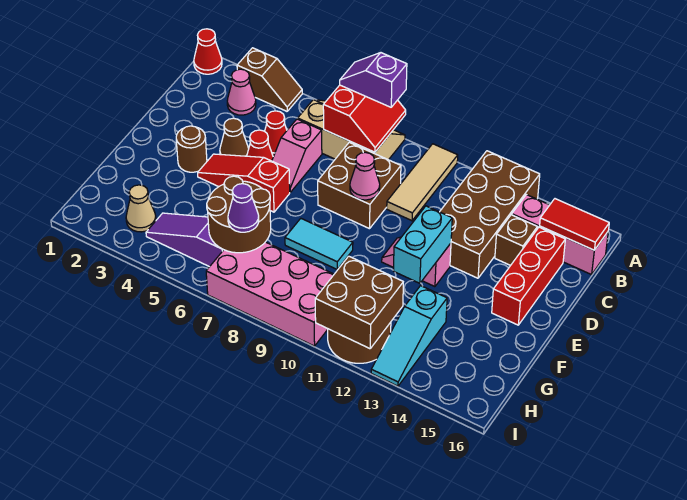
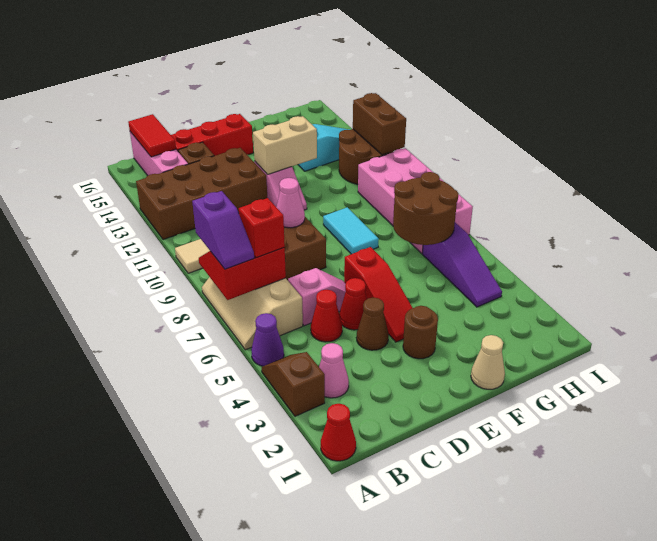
none -> red brick B7 level 3
cyan brick E12:F12 level 2 -> tan brick E12:F12 level 2
tan cone H3 level 1 -> tan cone F1 level 1
purple cone H7 level 3 -> purple cone A5 level 1
brown brick H11:I12 level 2 -> brown brick I11:I12 level 2

